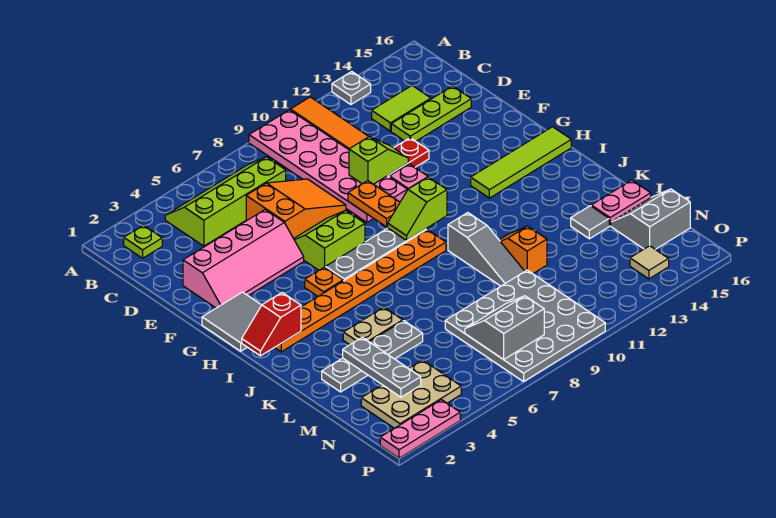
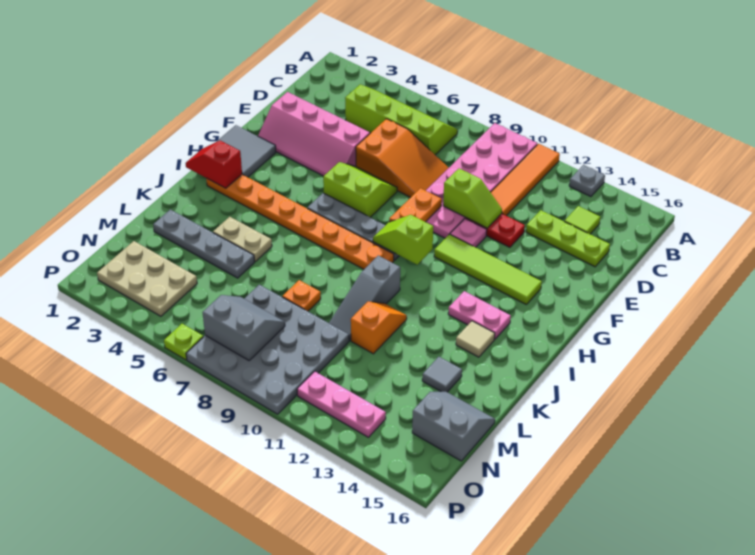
lime plate B2 level 1 -> lime plate P6 level 1
lime tile C13:C14 level 1 -> lime tile C14 level 1
orange plate H5 level 1 -> orange plate L8 level 1
lime tile H13:H16 level 1 -> lime tile G11:G14 level 1
grey plate L3:N3 level 2 -> none
pink plate L15:L16 level 1 -> pink plate I13:I14 level 1
tan tile O14 level 1 -> tan tile J14 level 1
pink plate P1:P3 level 1 -> pink plate O11:O13 level 1

